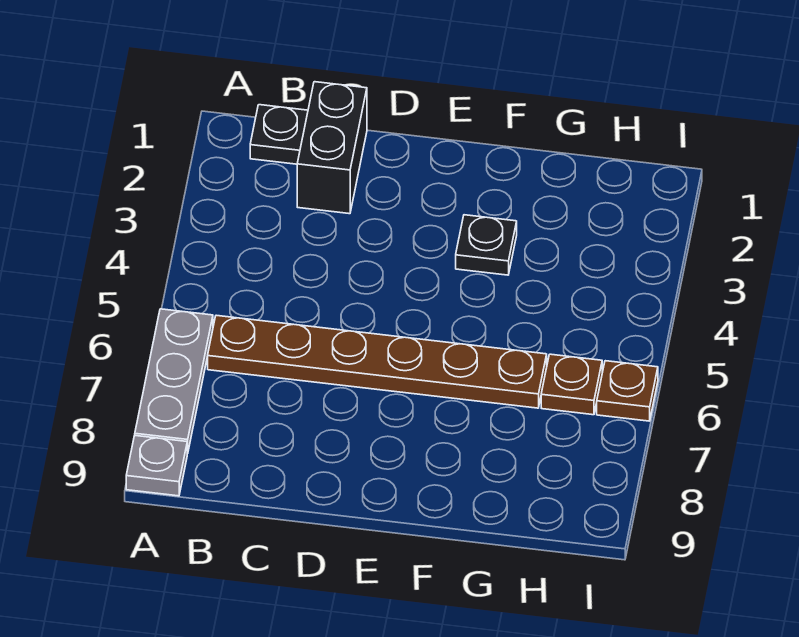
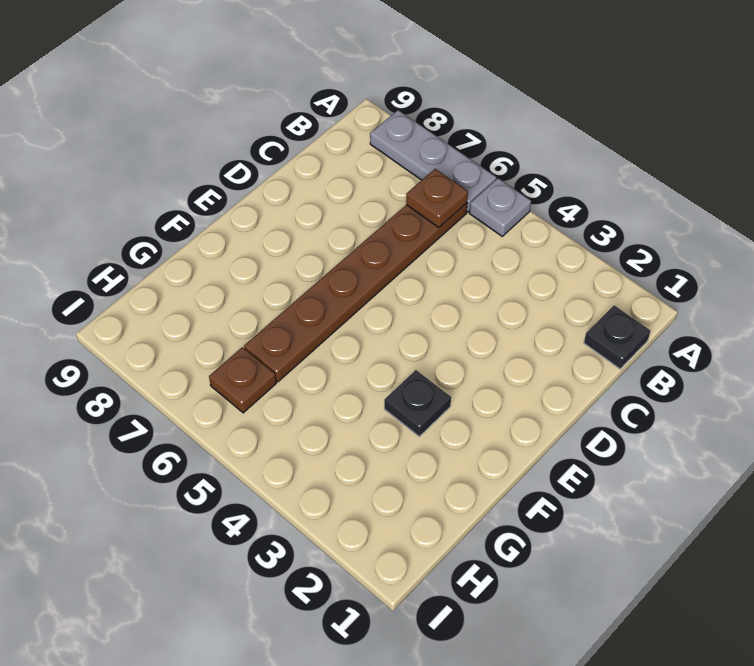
grey plate A9 level 1 -> grey plate A5 level 1
black brick C1:C2 level 1 -> none
brown plate I6 level 1 -> brown plate B6 level 2

